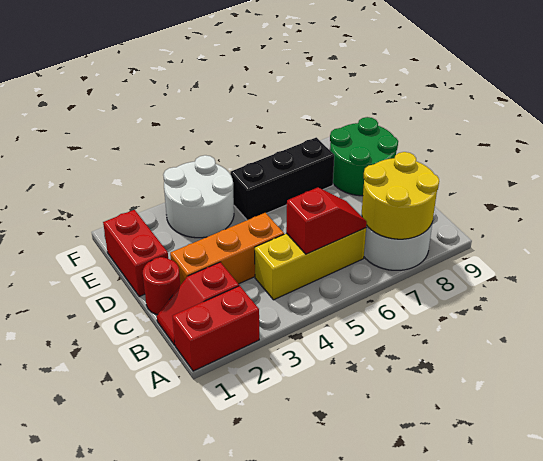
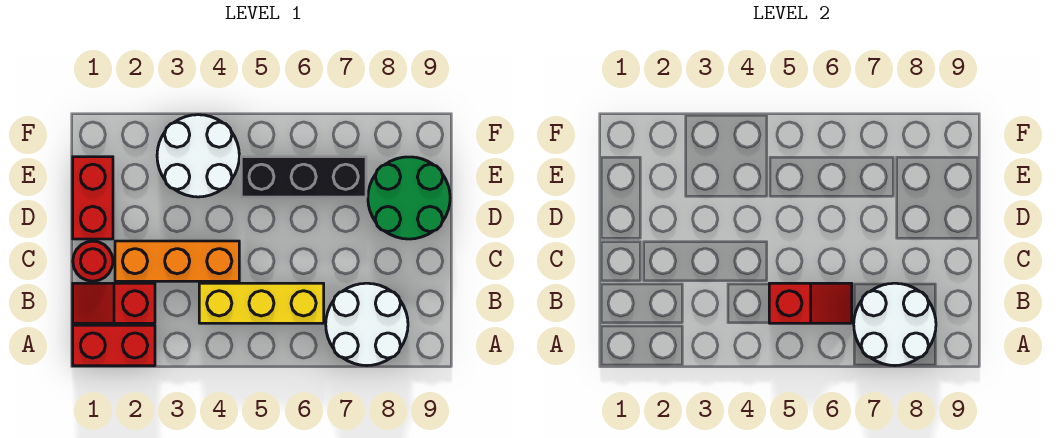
yellow round brick A7:B8 level 2 -> white round brick A7:B8 level 2

